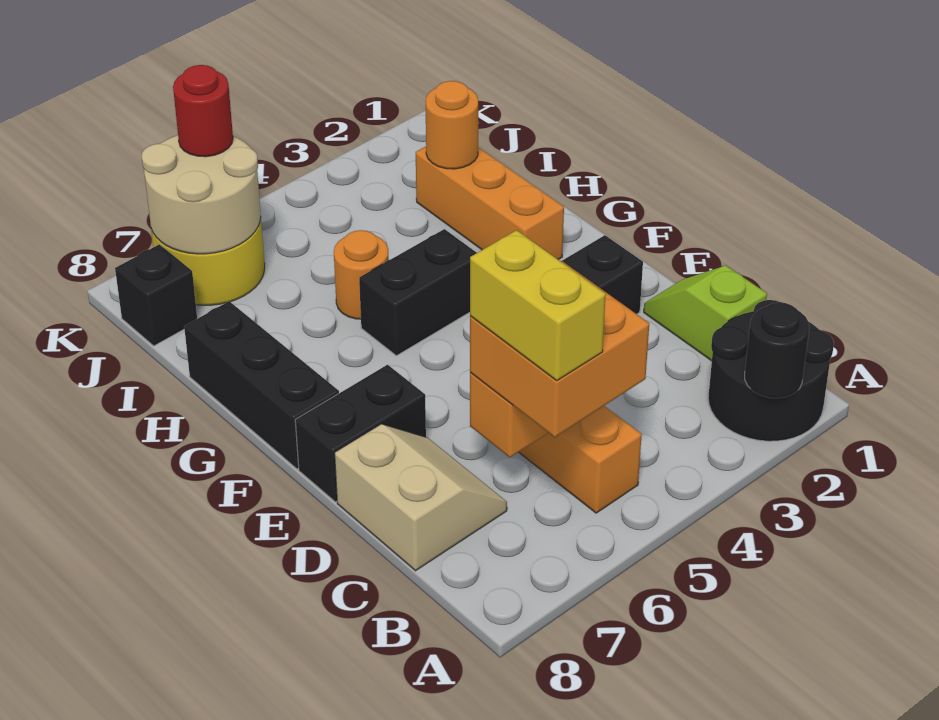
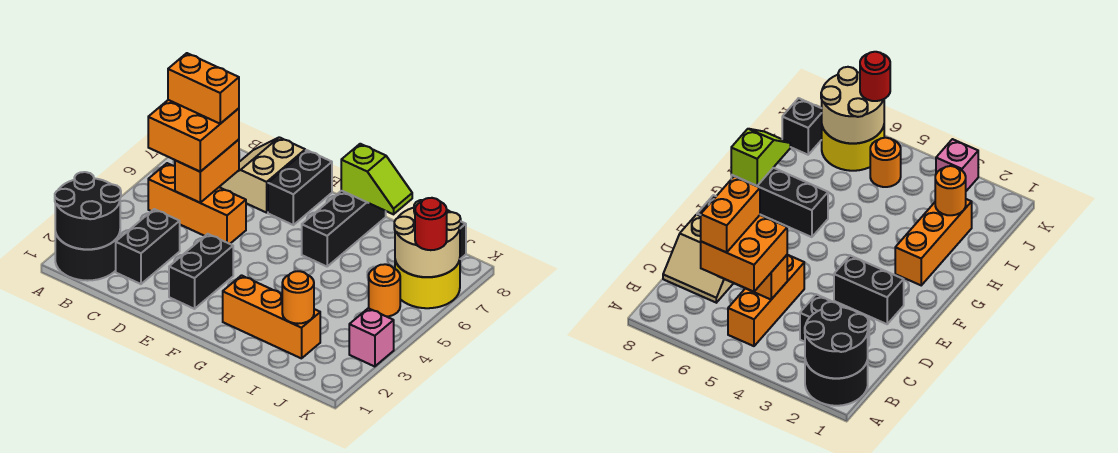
black round brick A2 level 2 -> black round brick A1:B2 level 2
yellow brick B6:C6 level 4 -> orange brick B6:C6 level 4
lime slope C1:D1 level 1 top C -> lime slope G8:H8 level 2 top G
tan slope C7:D8 level 1 top 8 -> tan slope C7:D8 level 1 top D
black brick F8:H8 level 1 -> black brick G6:G8 level 1
black brick G4:G5 level 1 -> black brick C2:C3 level 1
orange round brick H5 level 1 -> orange round brick J5 level 1
none -> pink brick K3 level 1

